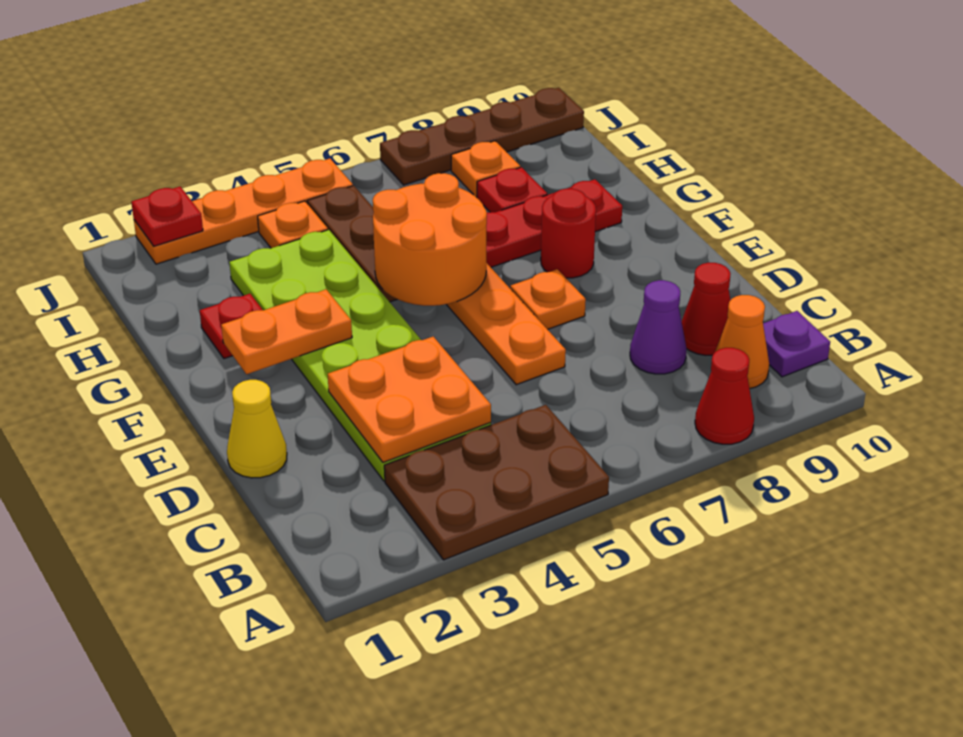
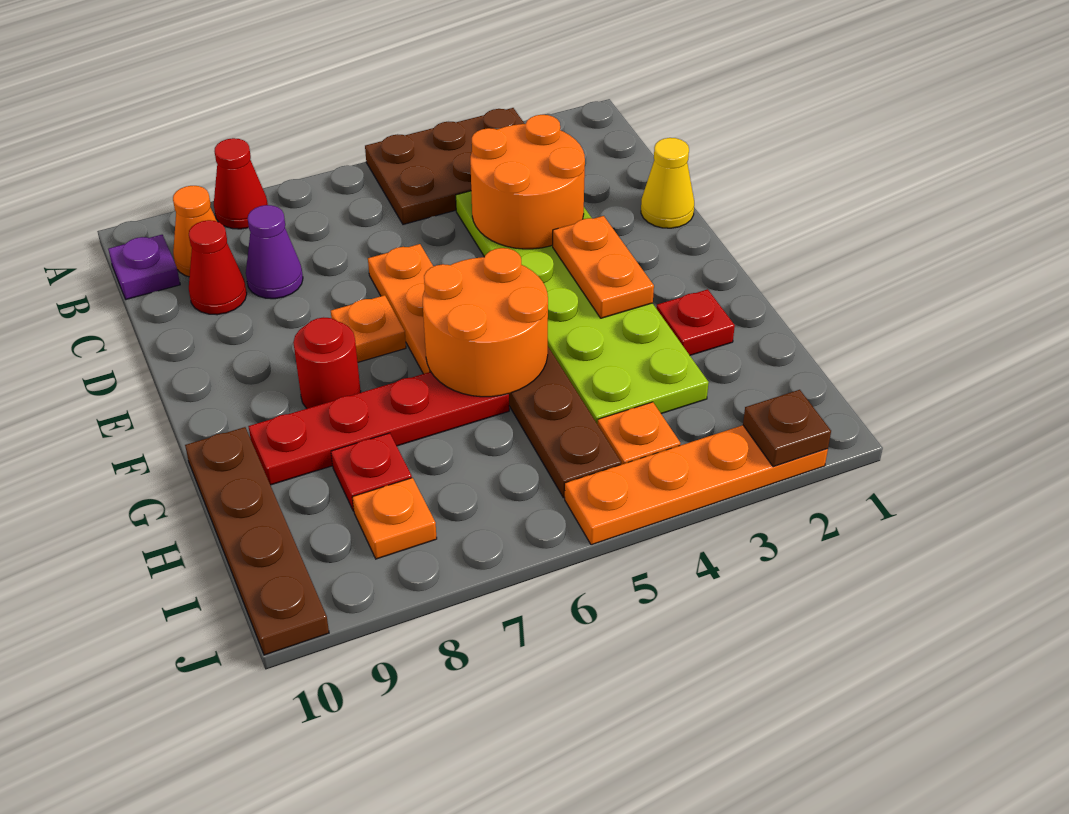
orange plate C3:D4 level 2 -> orange round brick C3:D4 level 2
orange plate F2:F3 level 2 -> orange plate E3:F3 level 2
red plate J2 level 2 -> brown plate J2 level 2
brown plate J7:J10 level 1 -> brown plate G10:J10 level 1

